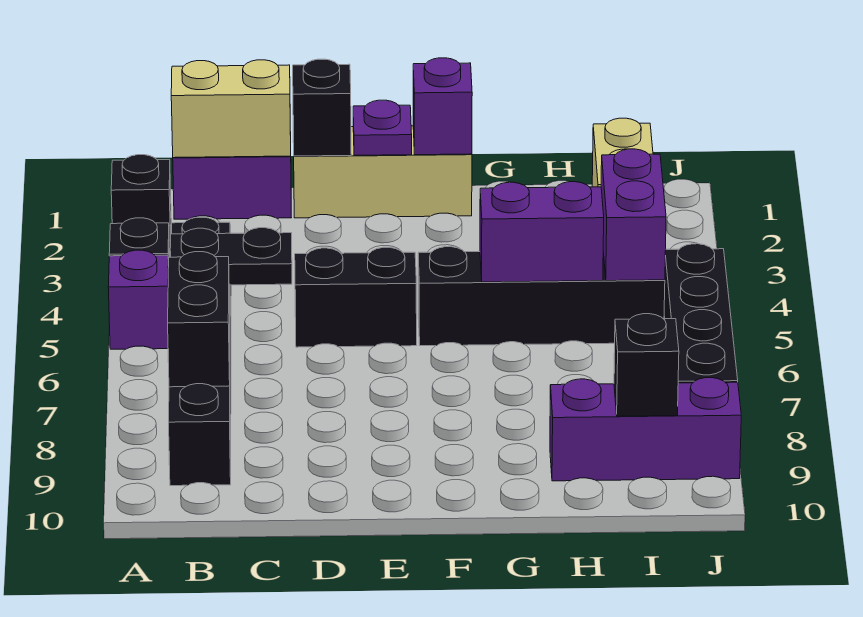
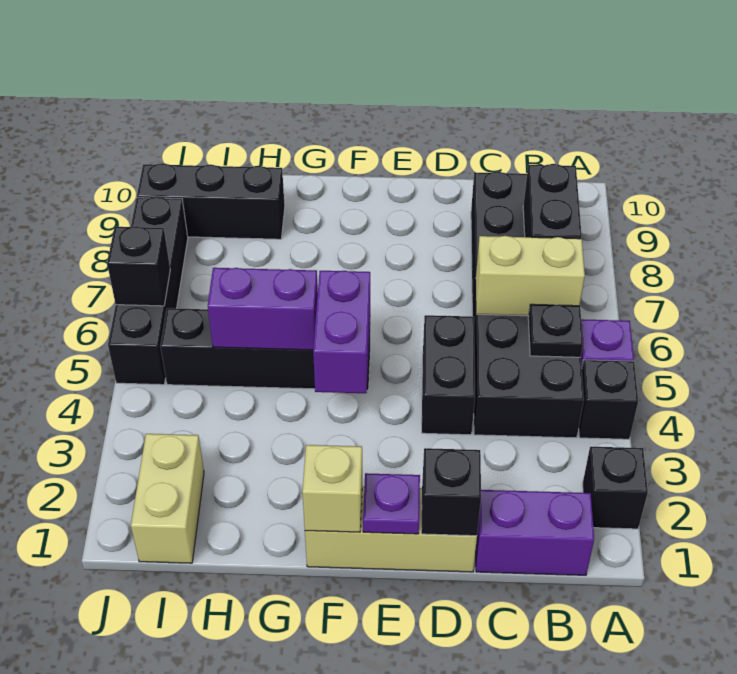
tan brick B1:C1 level 2 -> tan brick B6:C6 level 2
black brick B4:B9 level 1 -> black brick B4:C9 level 1
black plate B5:C5 level 2 -> black plate B5 level 2
black brick D5:E5 level 1 -> black brick D4:D5 level 1
purple brick F1 level 2 -> tan brick F1 level 2
purple brick H9:J9 level 1 -> black brick H9:J9 level 1
purple brick I4:I5 level 2 -> purple brick F4:F5 level 2
black brick I9 level 2 -> black brick J6 level 2

